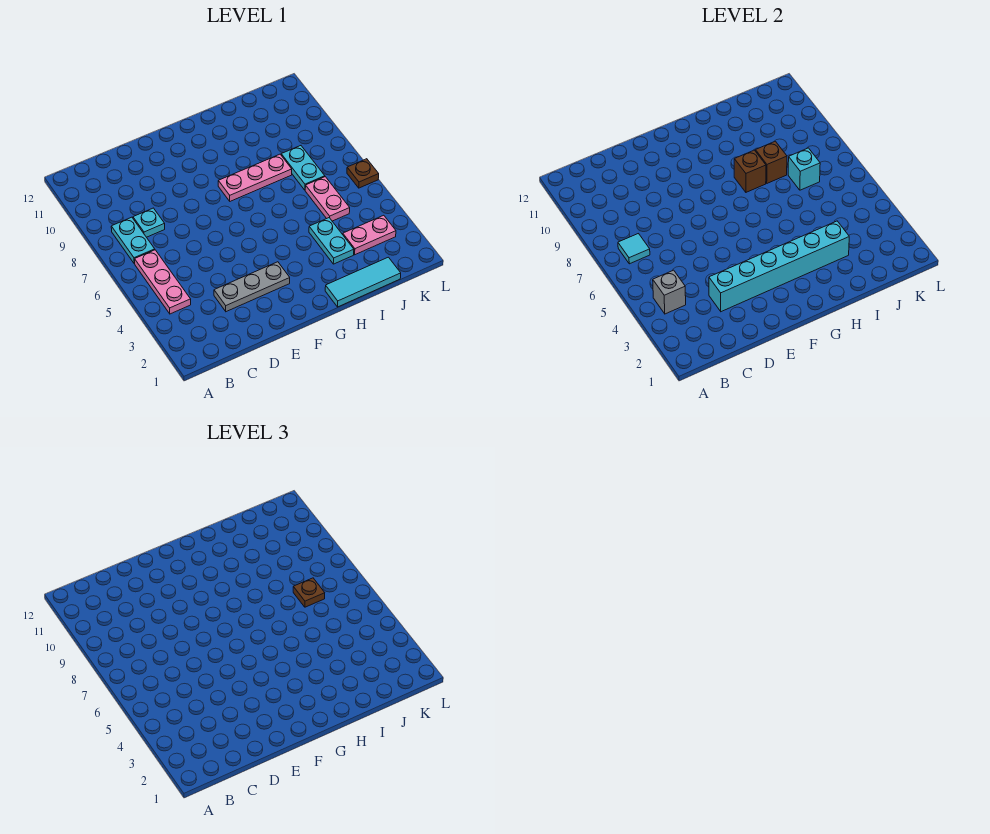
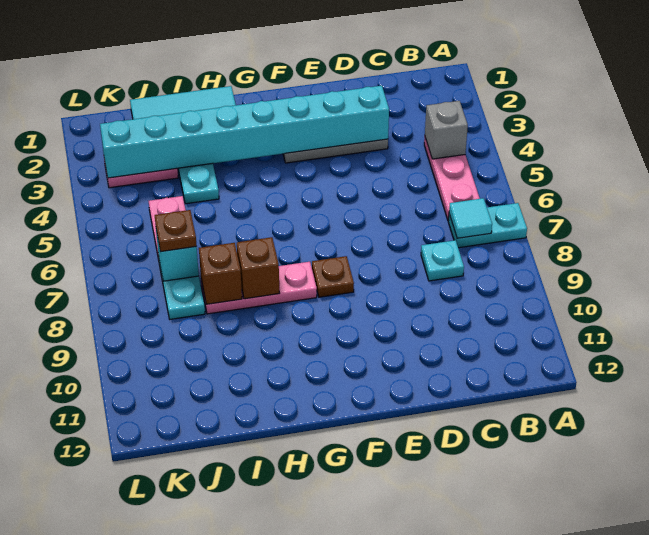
cyan plate B7:B8 level 1 -> cyan plate A7:B7 level 1
cyan brick D3:I3 level 2 -> cyan brick D3:K3 level 2
brown plate L6 level 1 -> brown plate F8 level 1

